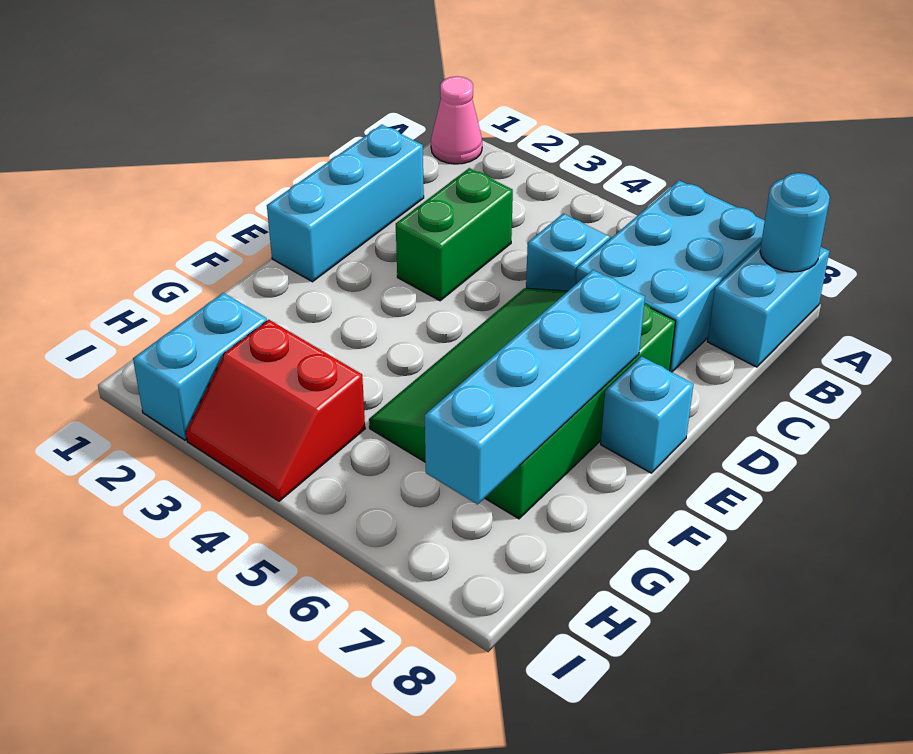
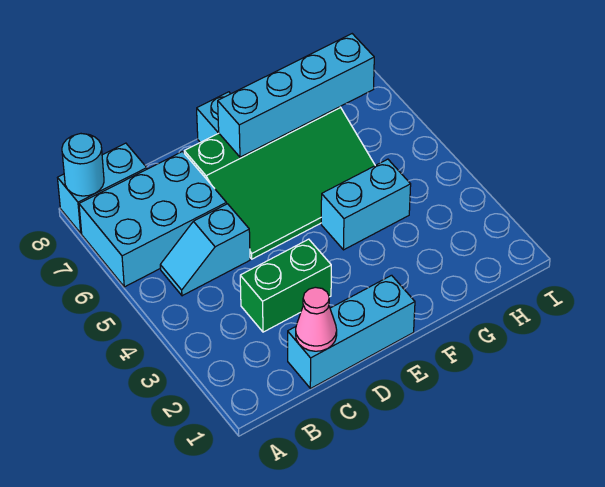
pink cone A1 level 1 -> pink cone C1 level 2
cyan brick H2:I2 level 1 -> cyan brick F4:G4 level 1
red slope H3:I4 level 1 top H -> none

